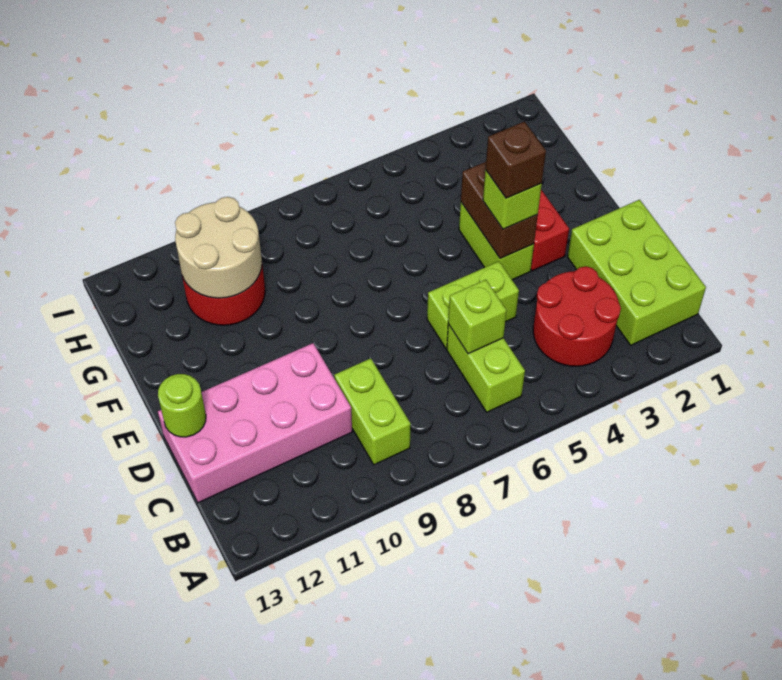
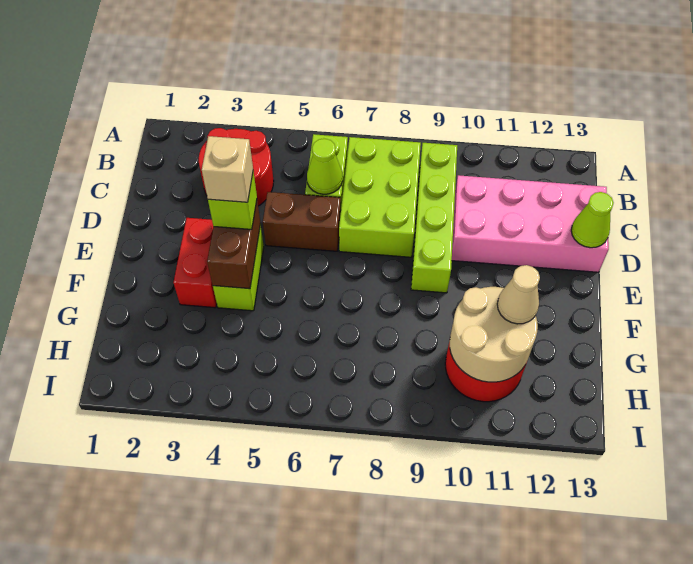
lime brick B1:D2 level 1 -> lime brick B7:D8 level 1
lime brick B9:C9 level 1 -> lime brick B9:E9 level 1
lime brick C6 level 2 -> lime cone C6 level 2
lime brick D5:D6 level 1 -> brown brick D5:D6 level 1
lime round brick D13 level 2 -> lime cone D13 level 2
brown brick E4 level 4 -> tan brick E4 level 4
none -> tan cone G11 level 3

